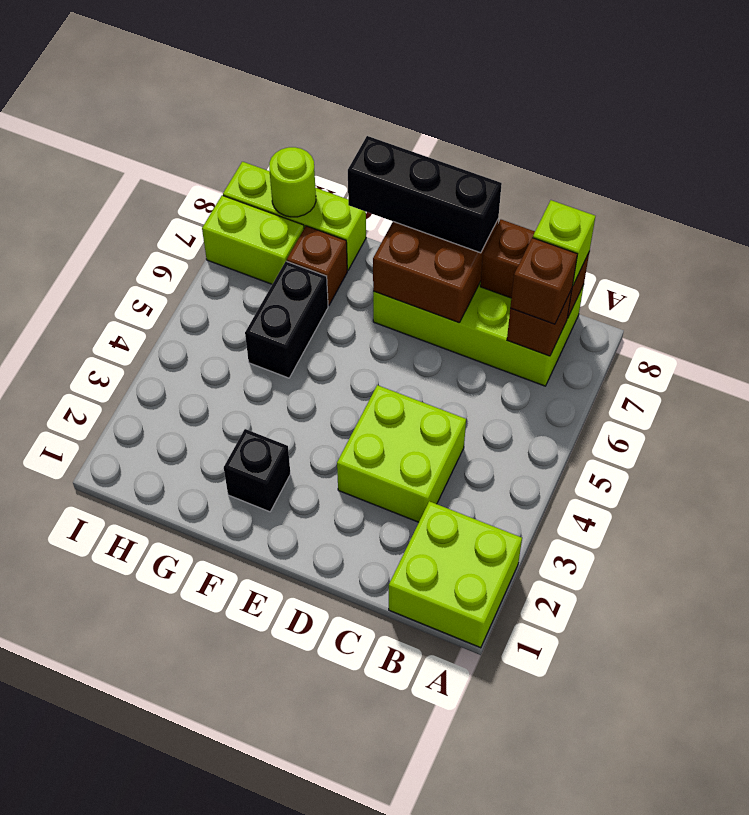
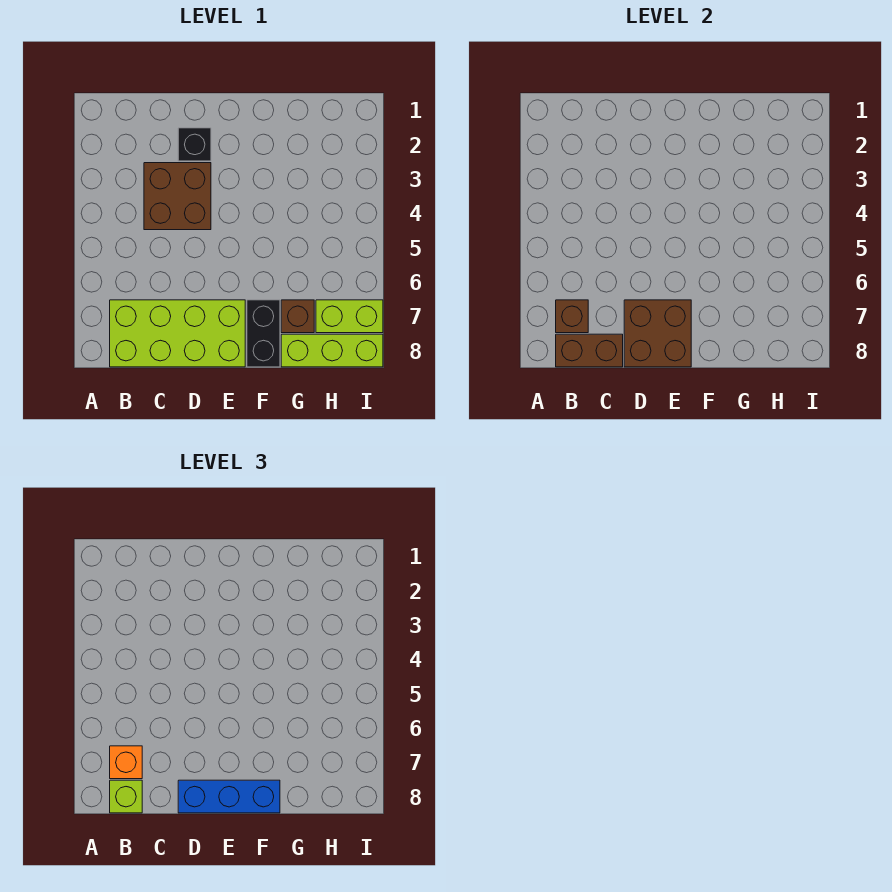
lime brick A1:B2 level 1 -> none
brown brick B7 level 3 -> orange brick B7 level 3
lime brick C3:D4 level 1 -> brown brick C3:D4 level 1
black brick D8:F8 level 3 -> blue brick D8:F8 level 3
black brick F2 level 1 -> black brick D2 level 1
black brick G5:G6 level 1 -> black brick F7:F8 level 1
lime round brick H8 level 2 -> none

